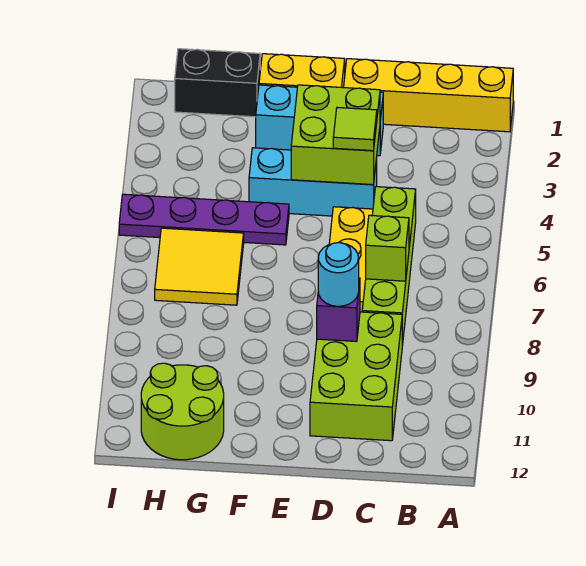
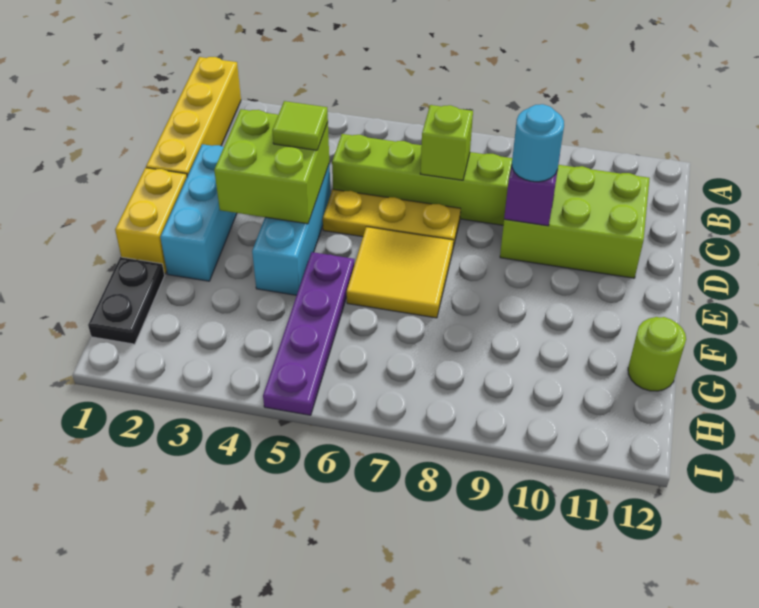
black brick G1:H1 level 1 -> black plate G1:H1 level 1
yellow tile G6:H7 level 1 -> yellow tile E6:F7 level 1
lime round brick G11:H12 level 1 -> lime round brick G12 level 1

